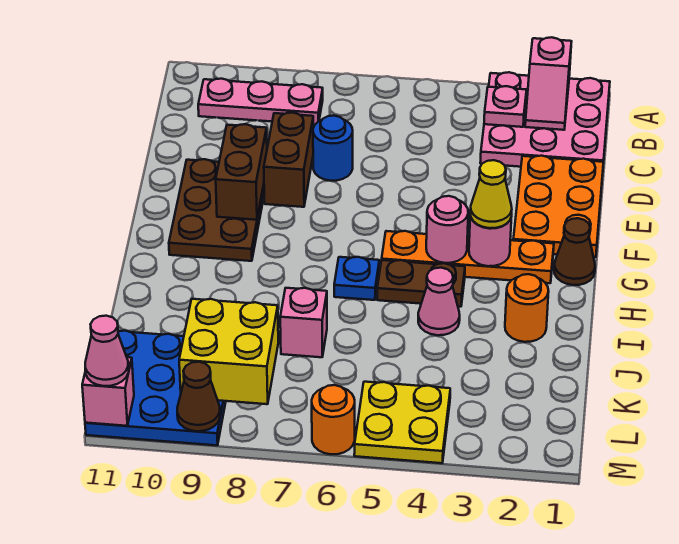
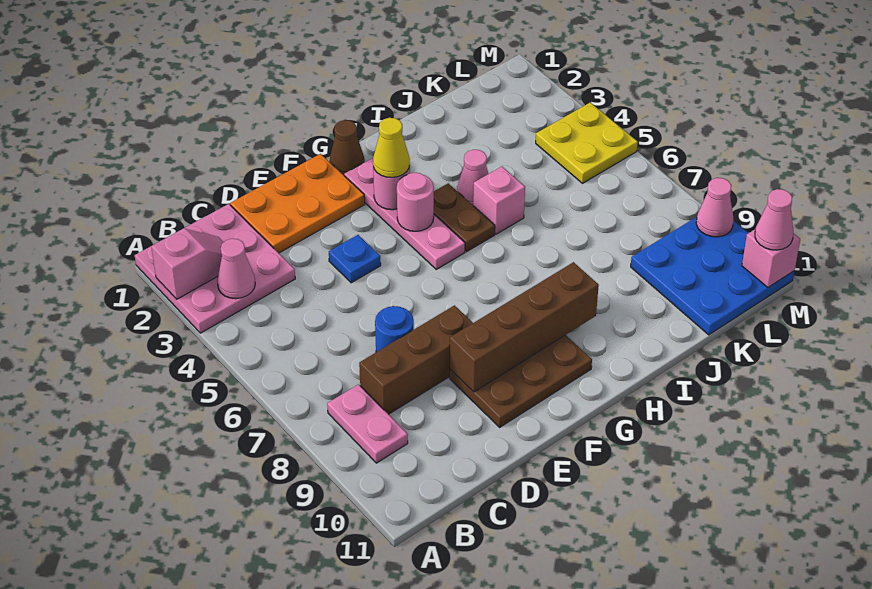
pink plate B3 level 2 -> pink cone B3 level 2
pink plate B8:B10 level 1 -> pink plate B8:B9 level 1
brown brick D8:E8 level 1 -> brown brick C8:E8 level 1
brown brick E9:F9 level 2 -> brown brick E9:H9 level 2
orange plate G2:G5 level 1 -> pink plate G2:G5 level 1
blue plate H6 level 1 -> blue plate E4 level 1
orange round brick I2 level 1 -> none
pink brick J7 level 1 -> pink brick I5 level 1
yellow brick K8:L9 level 2 -> none
orange round brick M6 level 1 -> none
brown cone M9 level 2 -> pink cone M9 level 2

